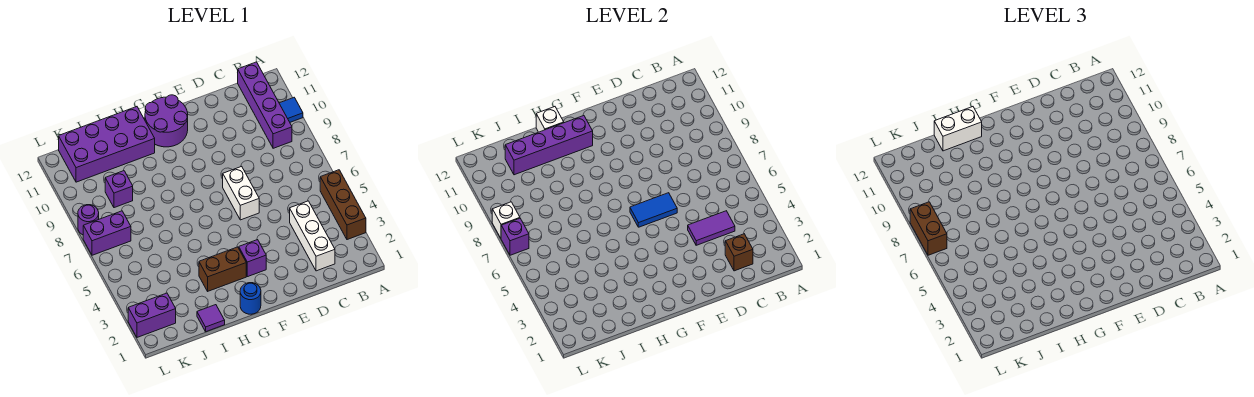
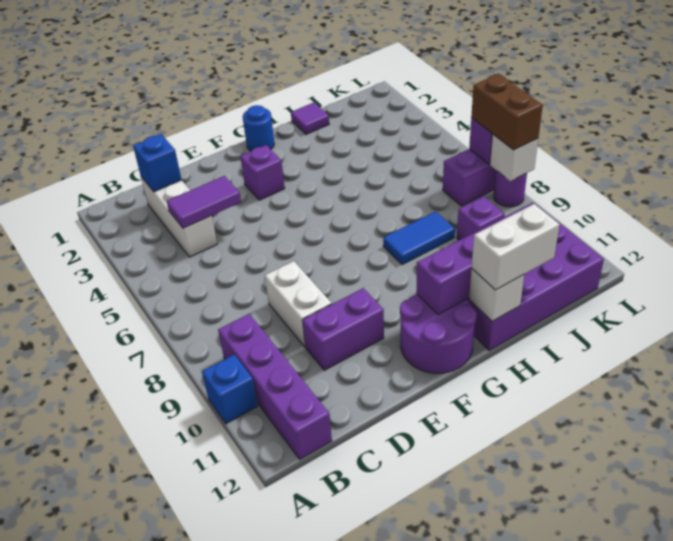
brown brick A3:A5 level 1 -> none
blue tile A10 level 1 -> blue brick A10 level 1
brown brick C2 level 2 -> blue brick C2 level 2
white brick E6:E7 level 1 -> white brick D8:D9 level 1
blue tile E6:F6 level 2 -> blue tile H8:I8 level 1
brown brick G3:H3 level 1 -> none
purple brick K2:L2 level 1 -> purple brick D10:E10 level 1

